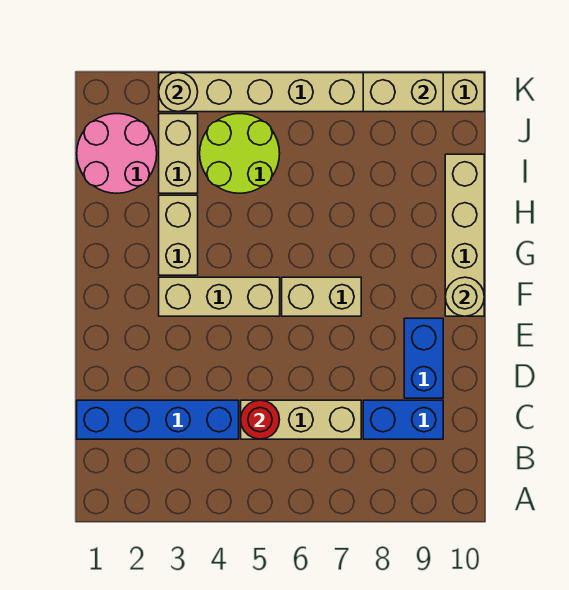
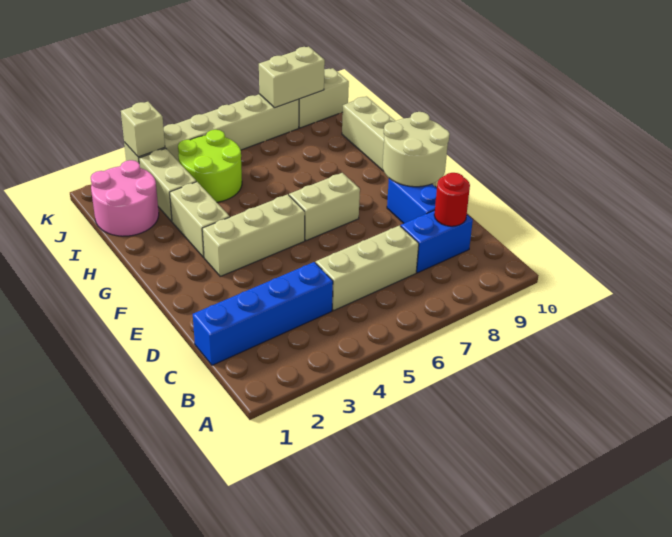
red round brick C5 level 2 -> red round brick C9 level 2
tan round brick F10 level 2 -> tan round brick E9:F10 level 2
tan round brick K3 level 2 -> tan brick K3 level 2

